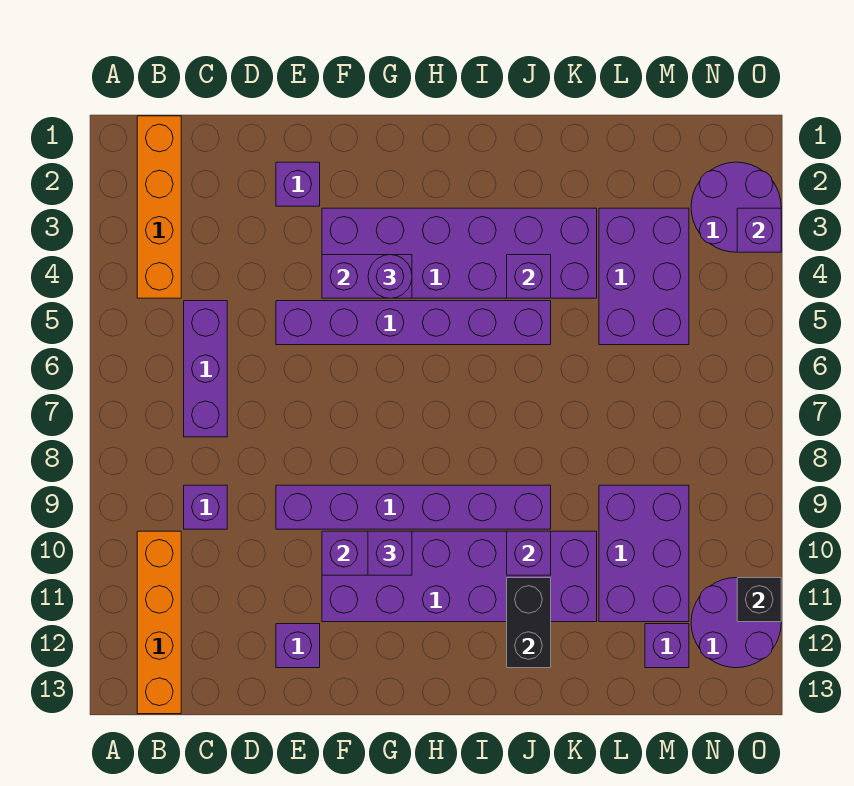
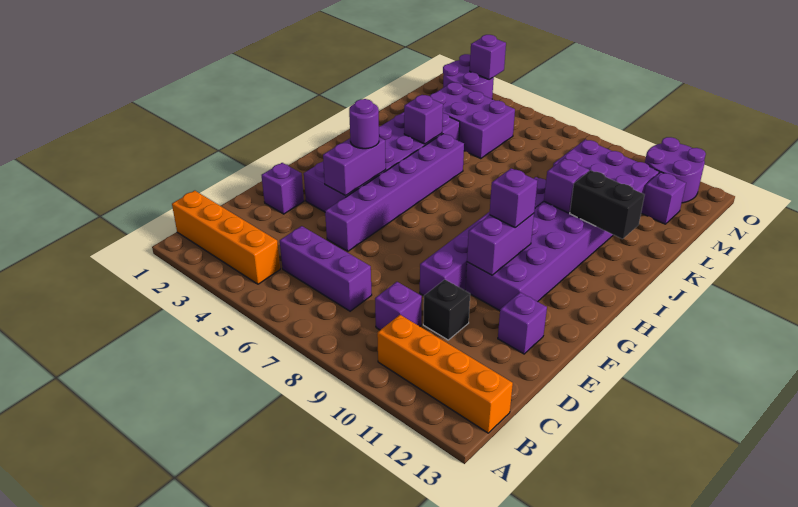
black brick O11 level 2 -> black brick D10 level 1

